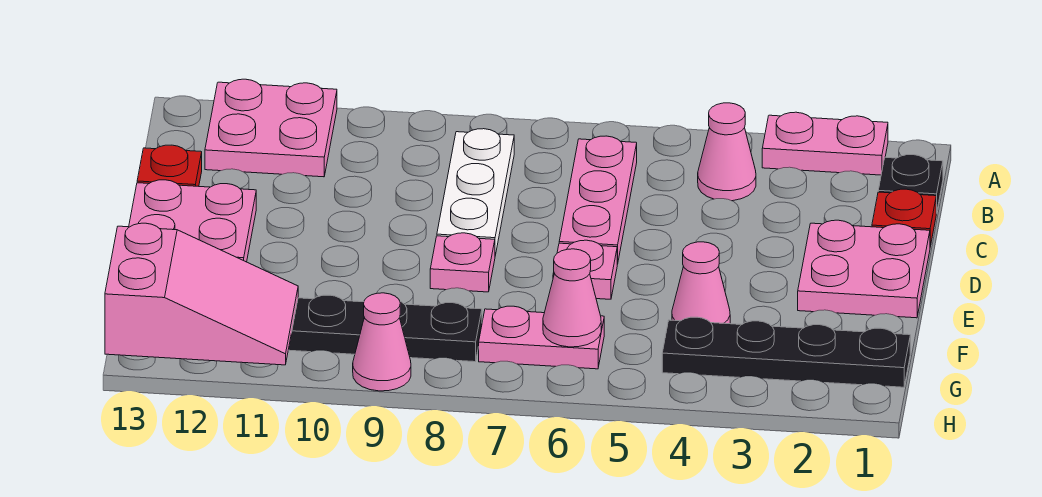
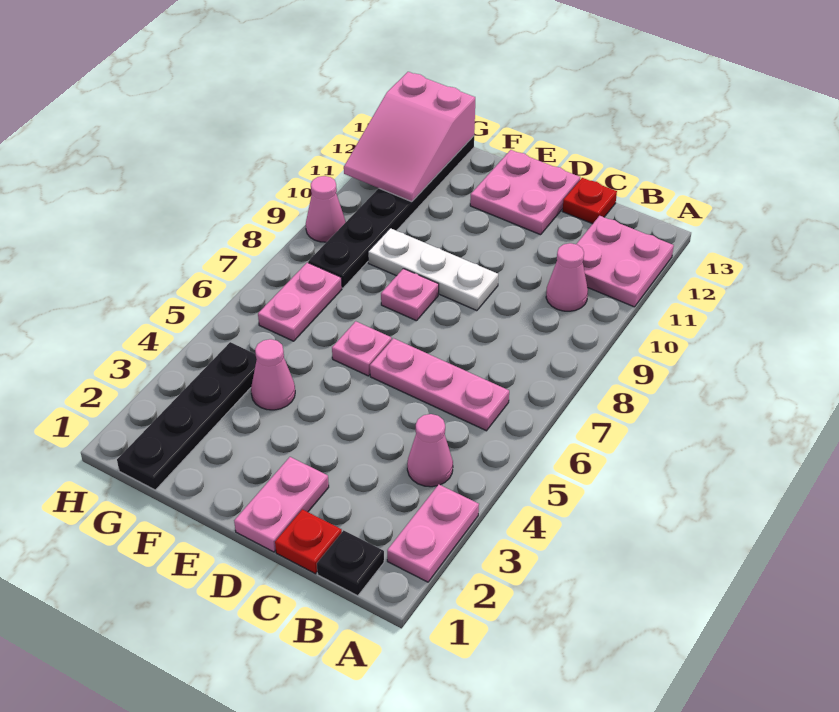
white plate B8:D8 level 1 -> white plate D9:F9 level 1
pink plate D1:E2 level 1 -> pink plate D1:D2 level 1
pink cone G6 level 2 -> pink cone B10 level 1

